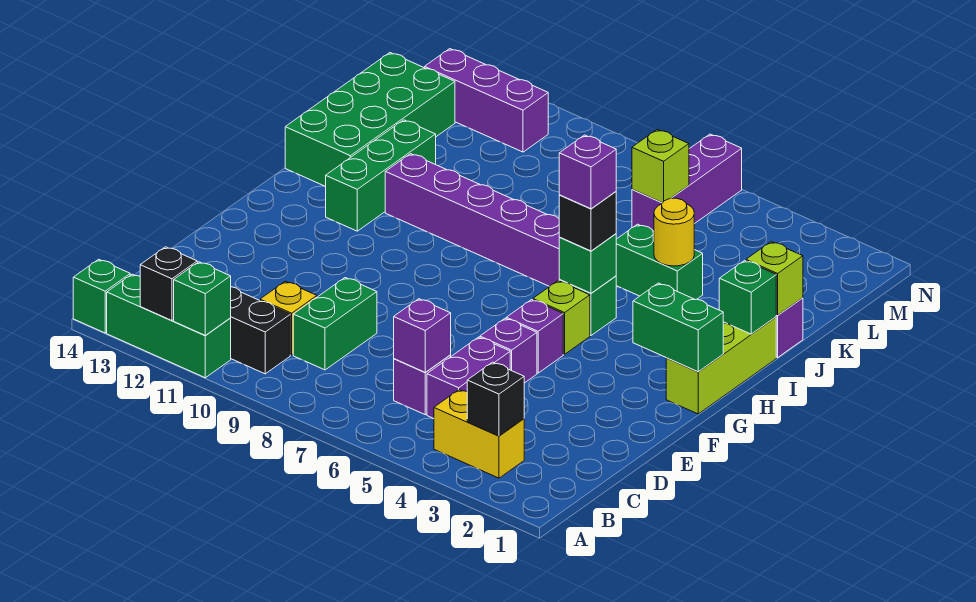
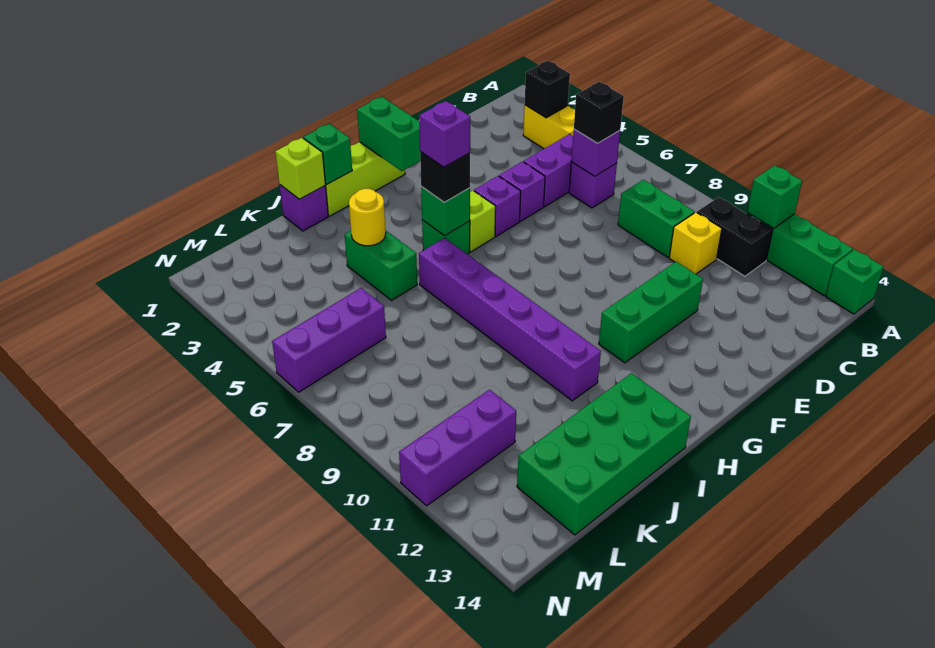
black brick A12 level 2 -> black brick C6 level 3
green brick C9:D9 level 1 -> green brick C8:C9 level 1
green brick H12:J12 level 1 -> green brick E11:G11 level 1
lime brick L6 level 2 -> none
purple brick M11:M13 level 1 -> purple brick L11:N11 level 1

